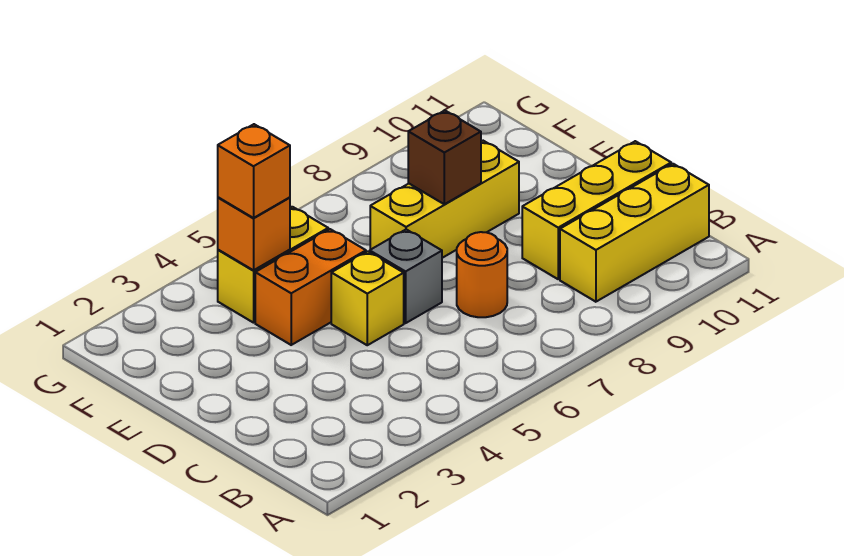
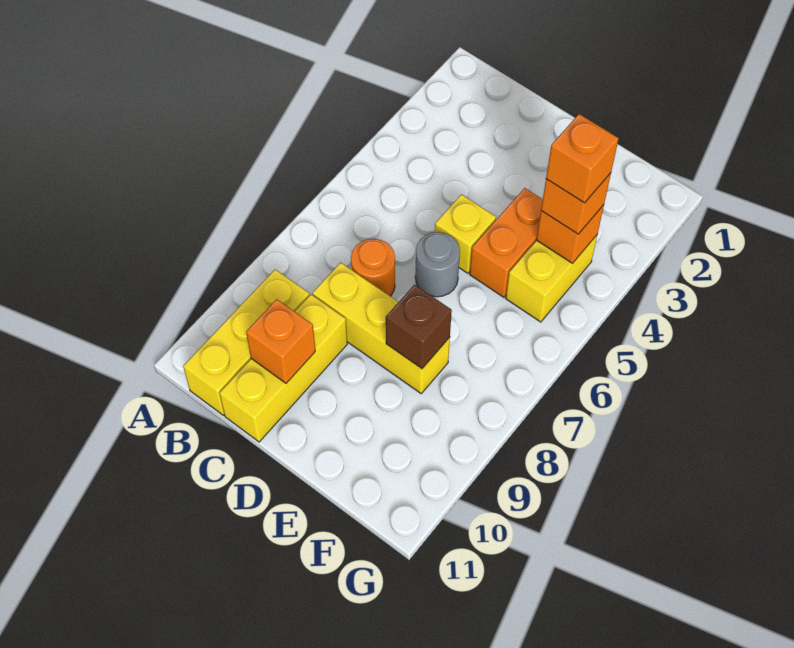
none -> orange brick C10 level 2
grey brick D6 level 1 -> grey round brick D6 level 1
yellow brick E7:E9 level 1 -> yellow brick C8:E8 level 1
none -> orange brick F4 level 4

